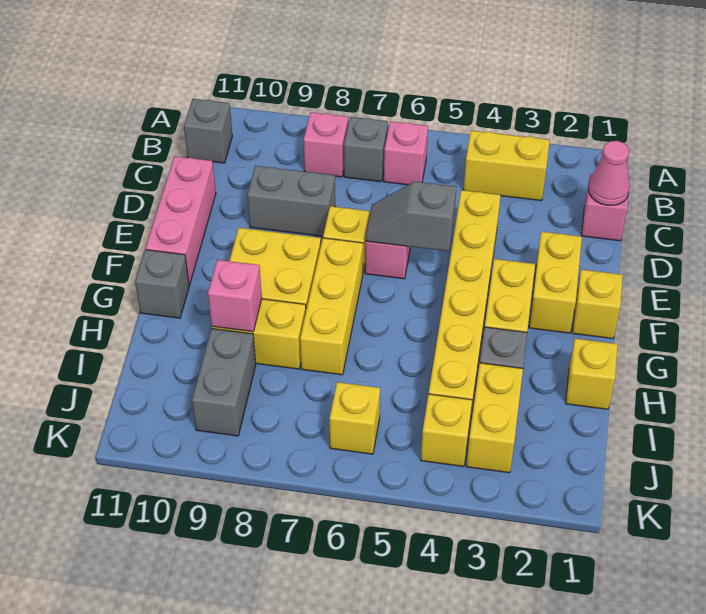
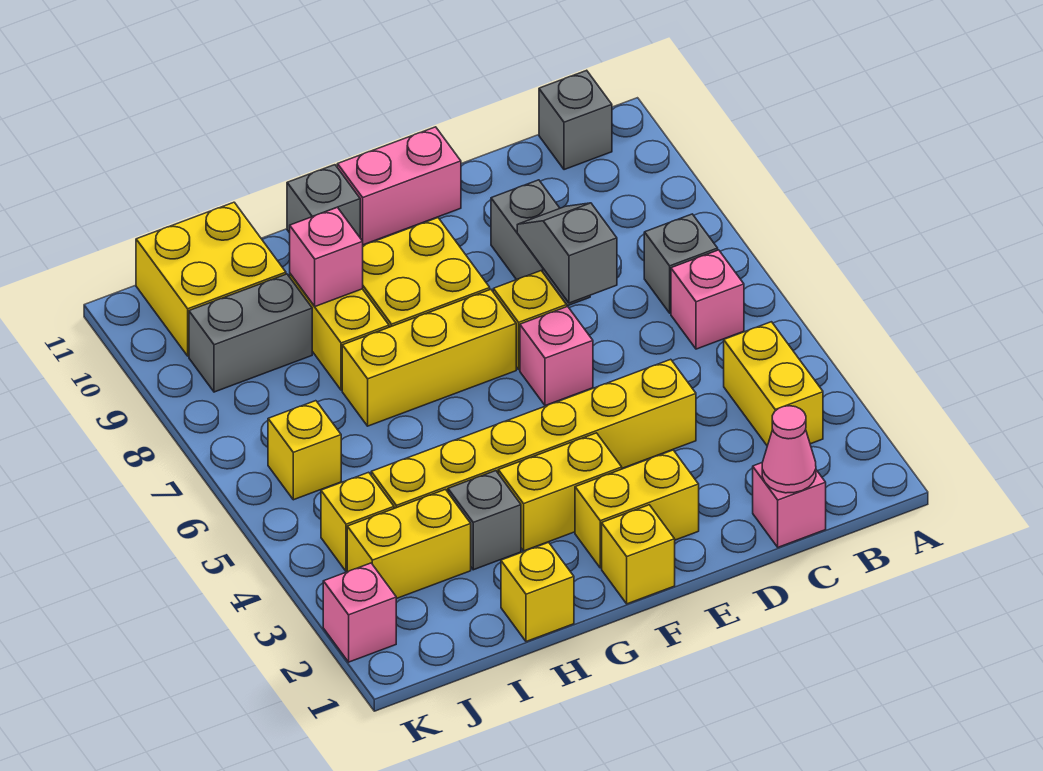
pink brick B8 level 1 -> pink brick K2 level 1
pink brick D11:F11 level 1 -> pink brick E11:F11 level 1
grey slope E5:E6 level 2 top 5 -> grey slope D7:D8 level 2 top 7
none -> yellow brick I10:J11 level 1

